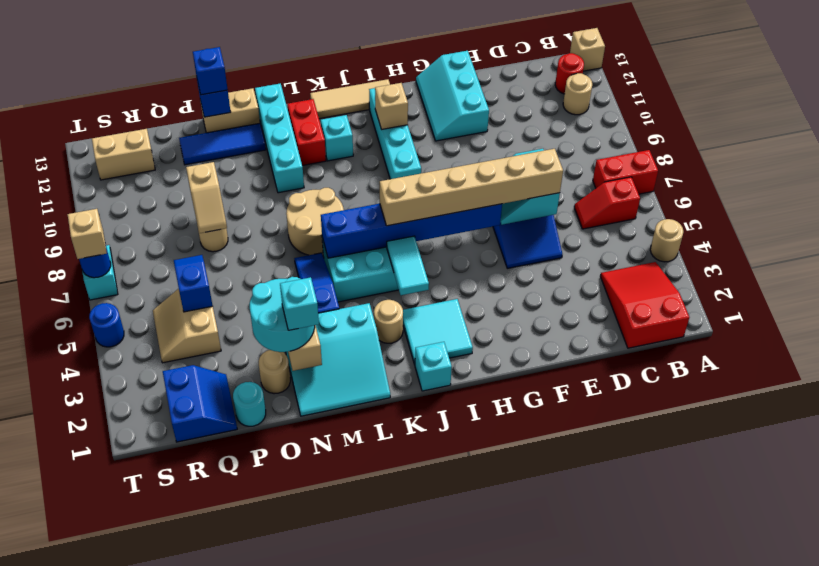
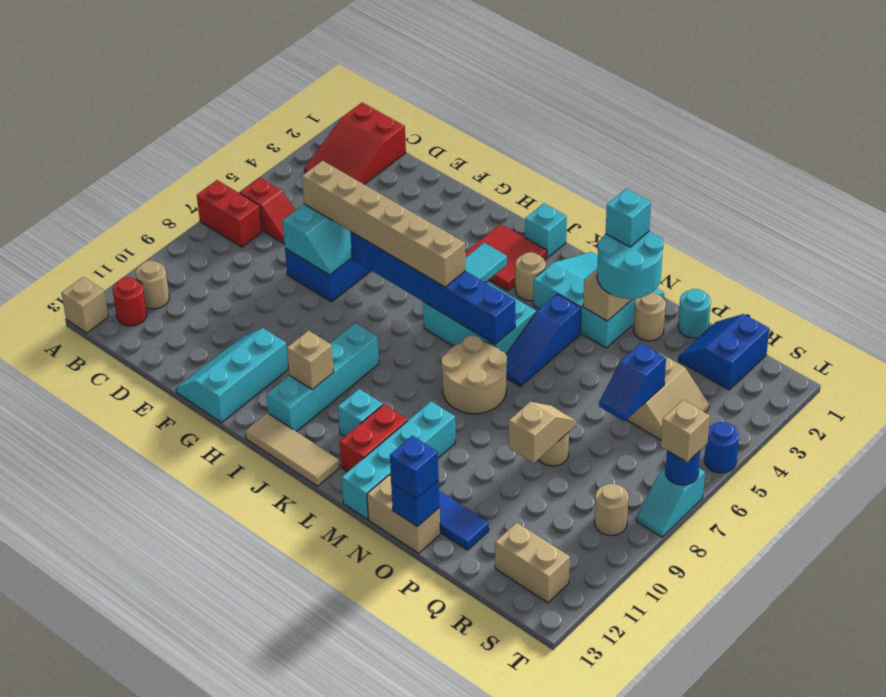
tan round brick A4 level 1 -> tan round brick S9 level 1
cyan slope F11:G13 level 1 top F -> cyan slope F11:G13 level 1 top G
cyan tile I2:J3 level 1 -> red tile I2:J3 level 1

